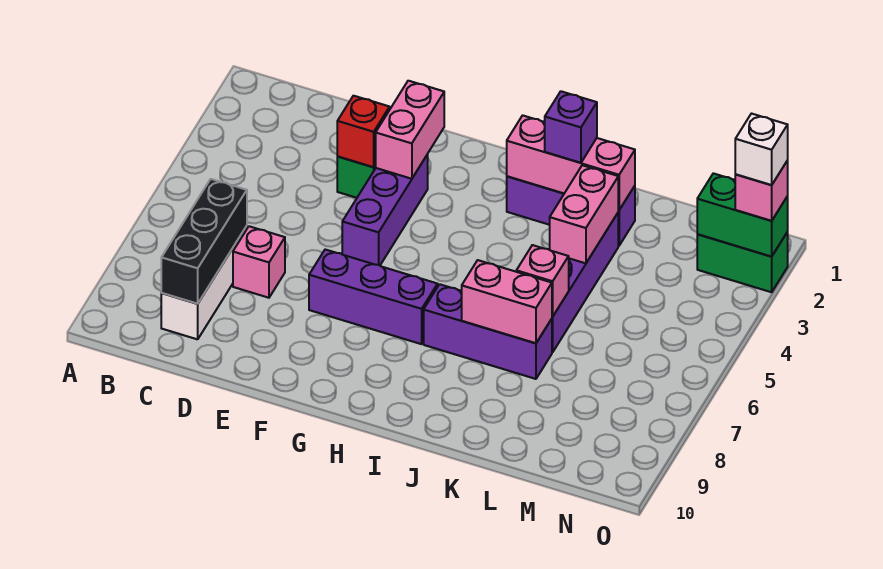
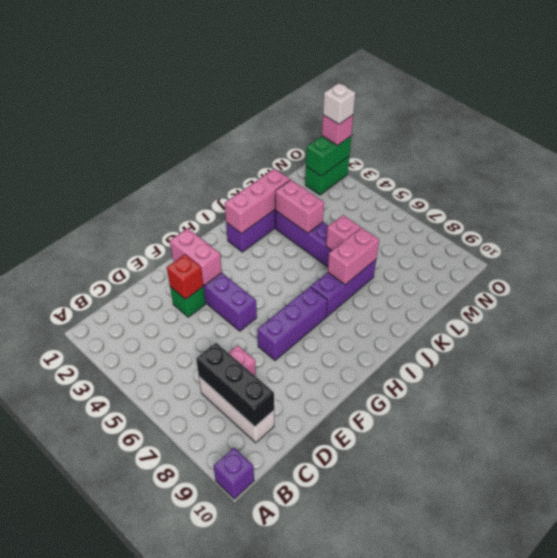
purple brick J2 level 3 -> purple brick A10 level 1

